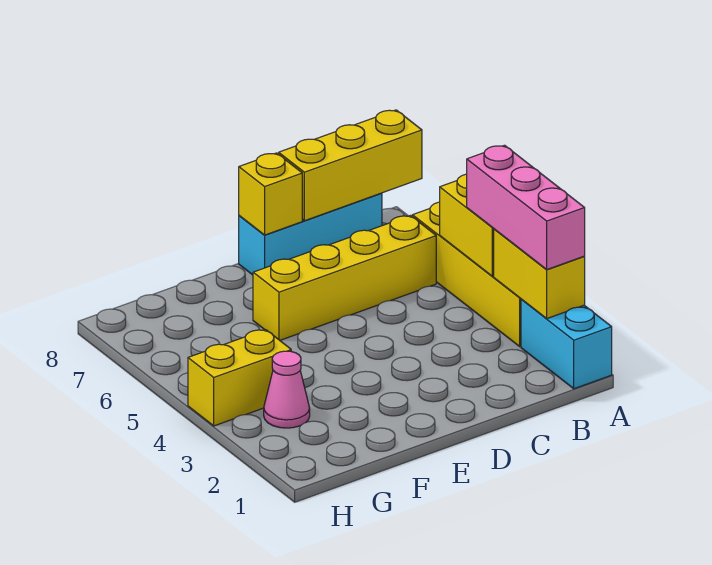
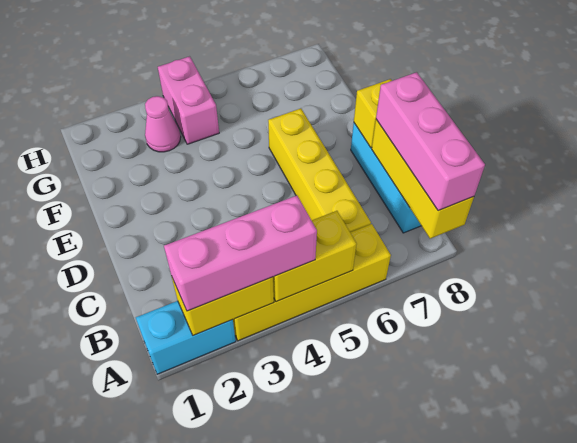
none -> pink brick A8:C8 level 3
yellow brick G4:H4 level 1 -> pink brick G4:H4 level 1

